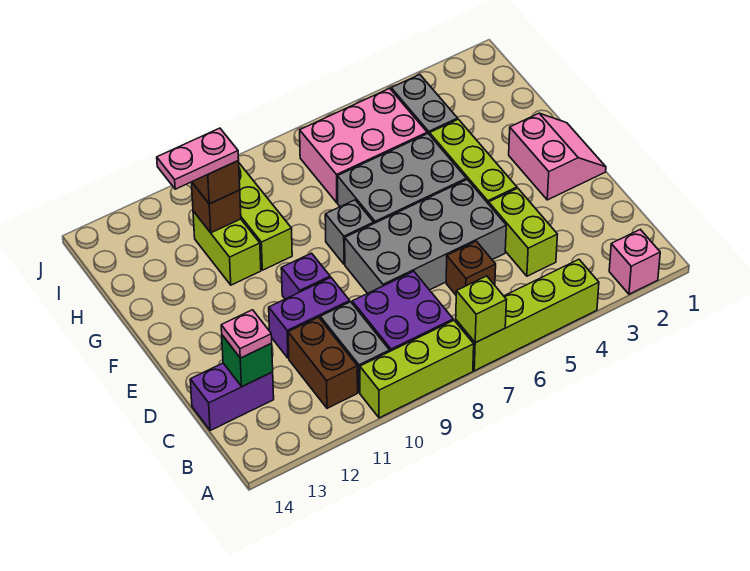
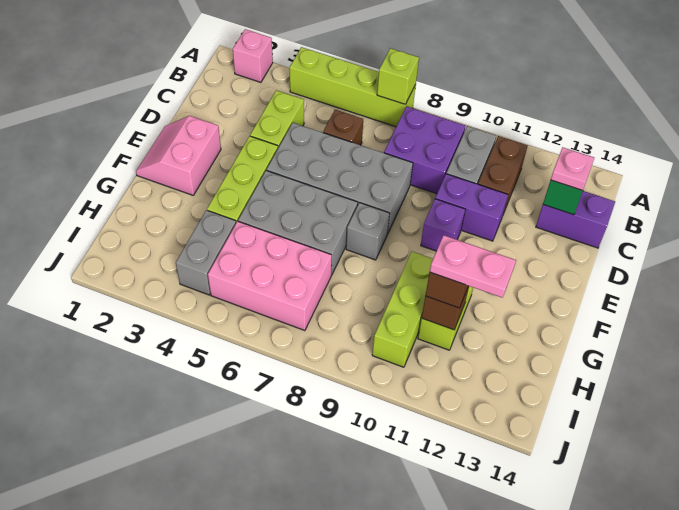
lime brick A8:A10 level 1 -> none

